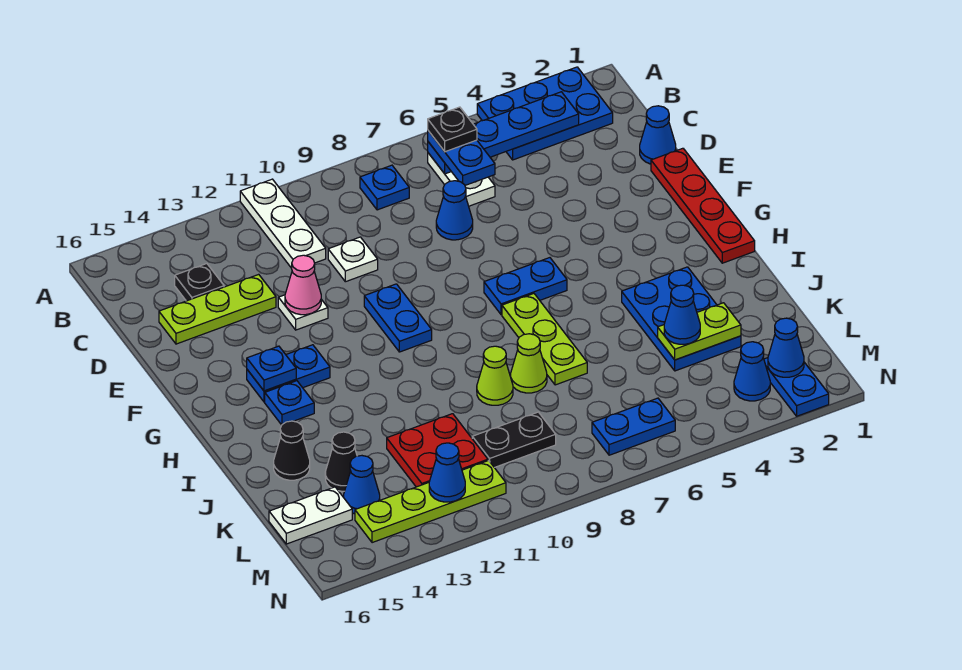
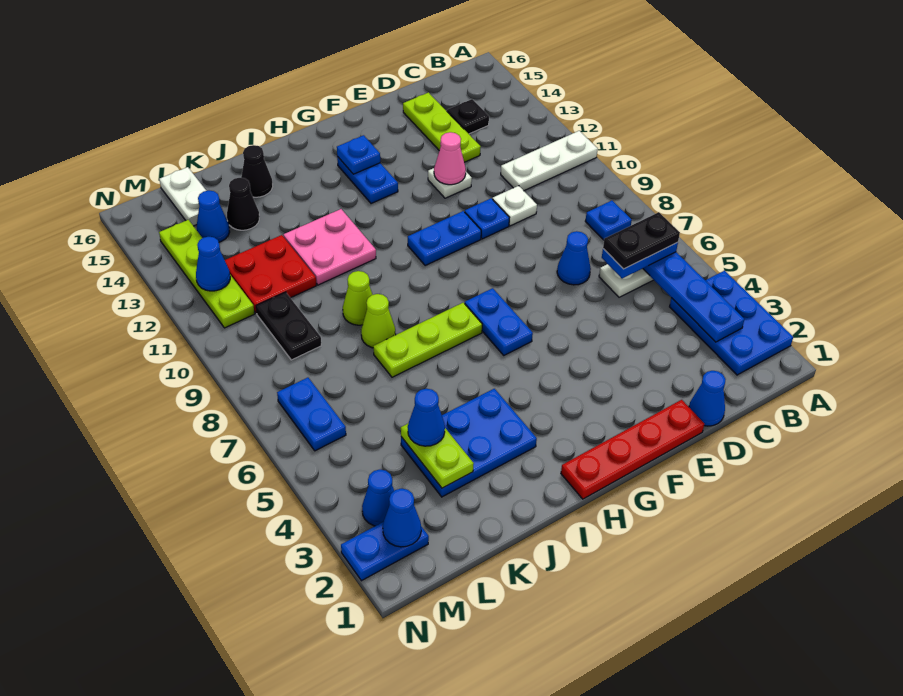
black plate B6 level 4 -> black plate B6:C6 level 4
blue plate H14 level 1 -> blue plate E10 level 1
none -> pink plate I11:J12 level 1

